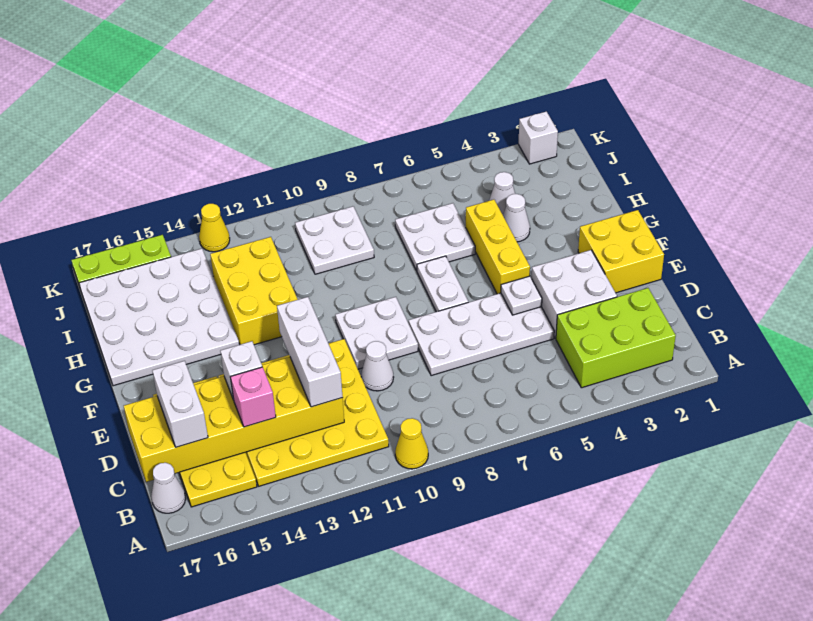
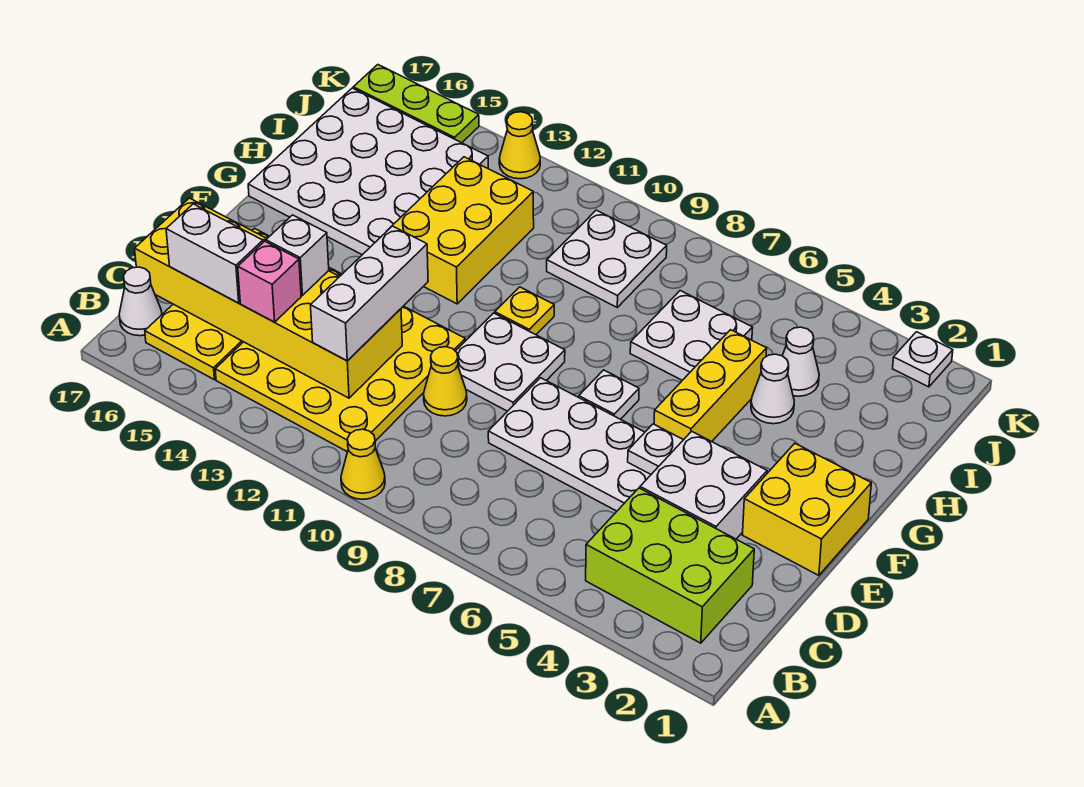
white brick C16:D16 level 3 -> white brick C15:C16 level 3
white cone D10 level 1 -> yellow cone D10 level 1
white plate F7:G7 level 1 -> white plate F7 level 1
none -> yellow plate G10 level 1
white brick K2 level 1 -> white plate K2 level 1

